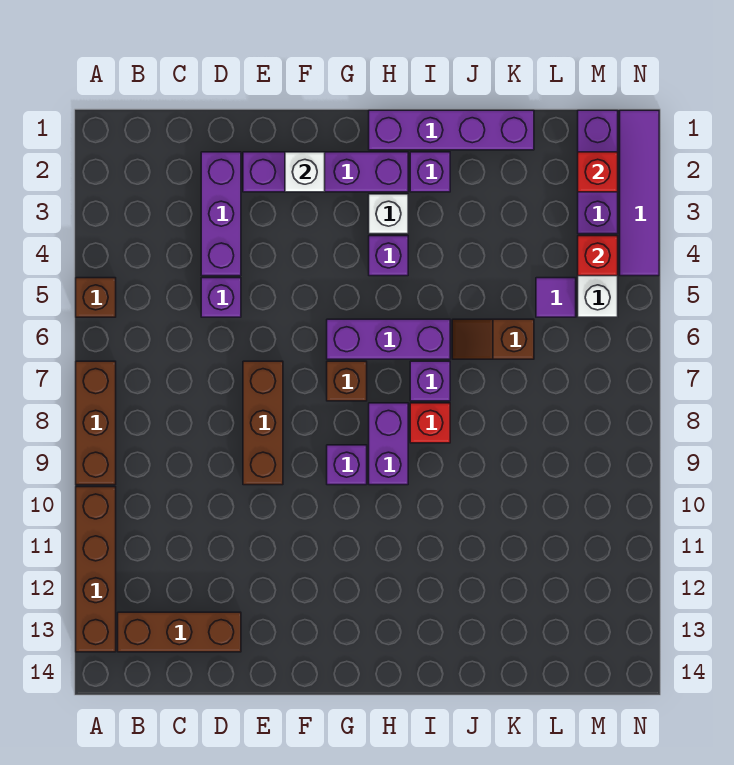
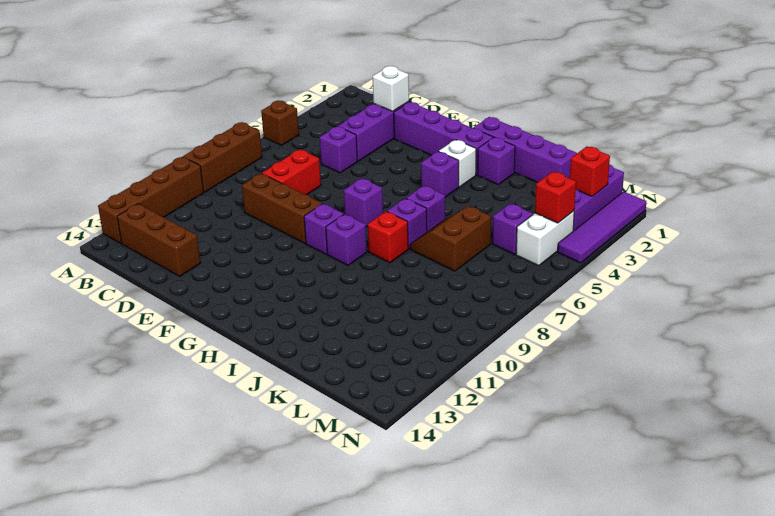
none -> red brick D7:D8 level 1
brown brick E7:E9 level 1 -> brown brick D9:F9 level 1
white brick F2 level 2 -> white brick D2 level 2
purple brick G6:I6 level 1 -> purple brick I6 level 1
brown brick G7 level 1 -> purple brick G7 level 1
purple brick H8:H9 level 1 -> purple brick H9 level 1
brown slope J6:K6 level 1 top K -> brown slope J6:K7 level 1 top K
purple tile L5 level 1 -> purple brick L5 level 1

